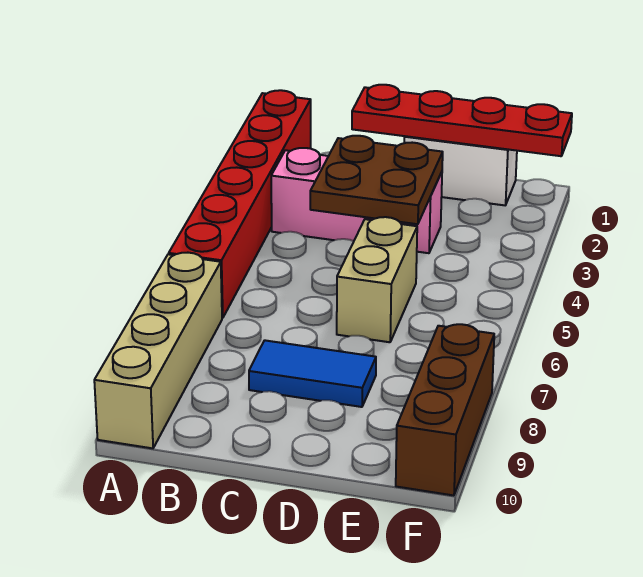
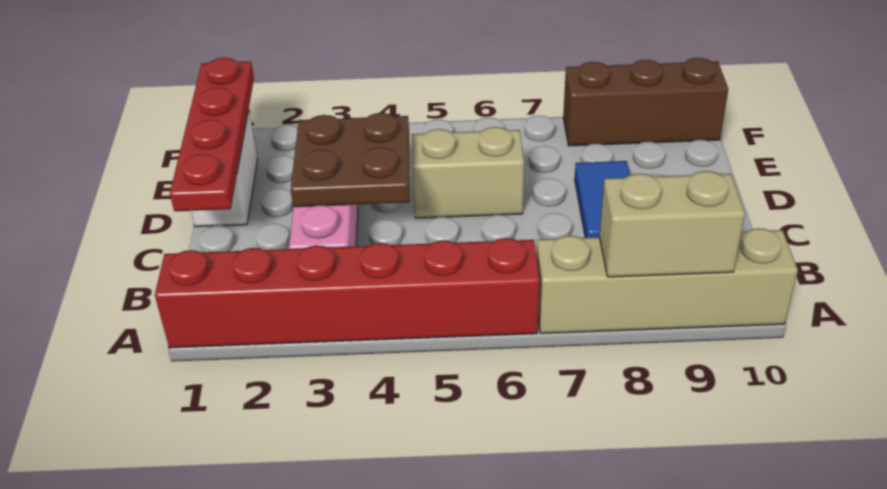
none -> tan brick A8:A9 level 2

